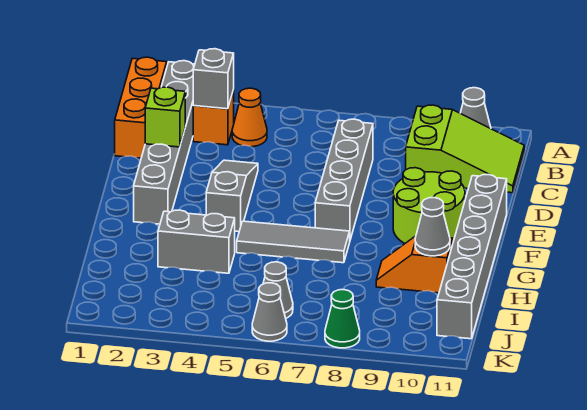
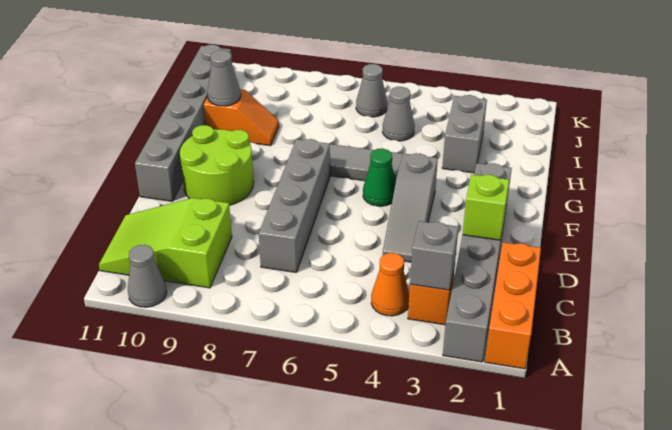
grey brick H3:H4 level 1 -> grey brick H3:I3 level 1
grey cone K6 level 1 -> grey cone I5 level 1
green cone K8 level 1 -> green cone F5 level 1

